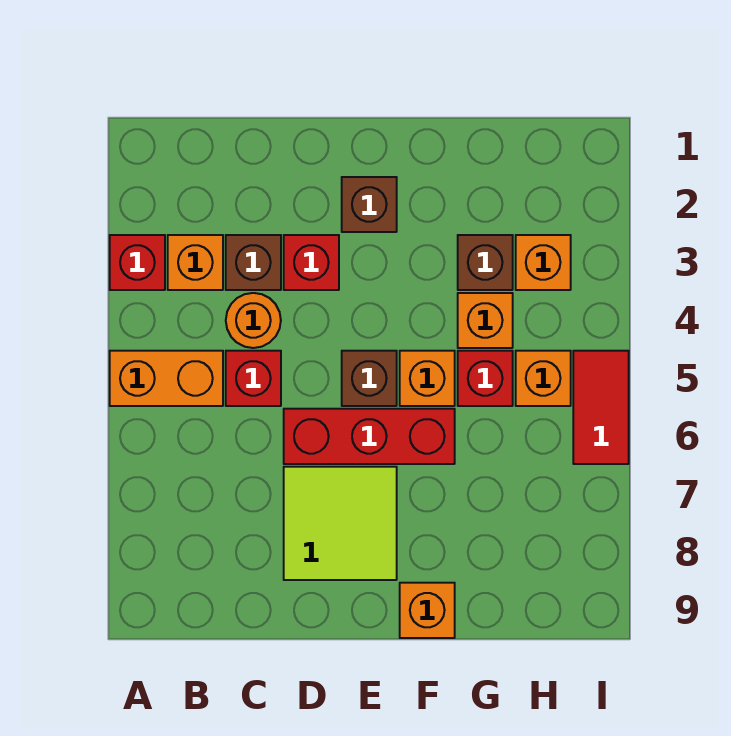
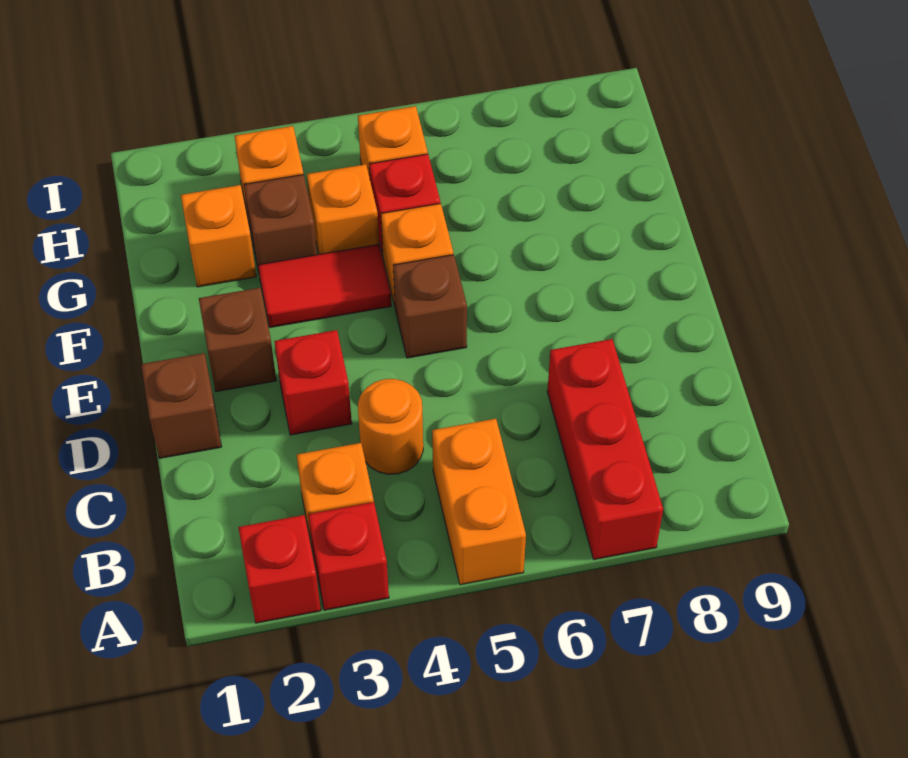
brown brick C3 level 1 -> brown brick D1 level 1
red brick C5 level 1 -> red brick A2 level 1
red brick D6:F6 level 1 -> red brick A7:C7 level 1
lime tile D7:E8 level 1 -> none
orange brick F9 level 1 -> orange brick G2 level 1
red tile I5:I6 level 1 -> red tile F3:F4 level 1

